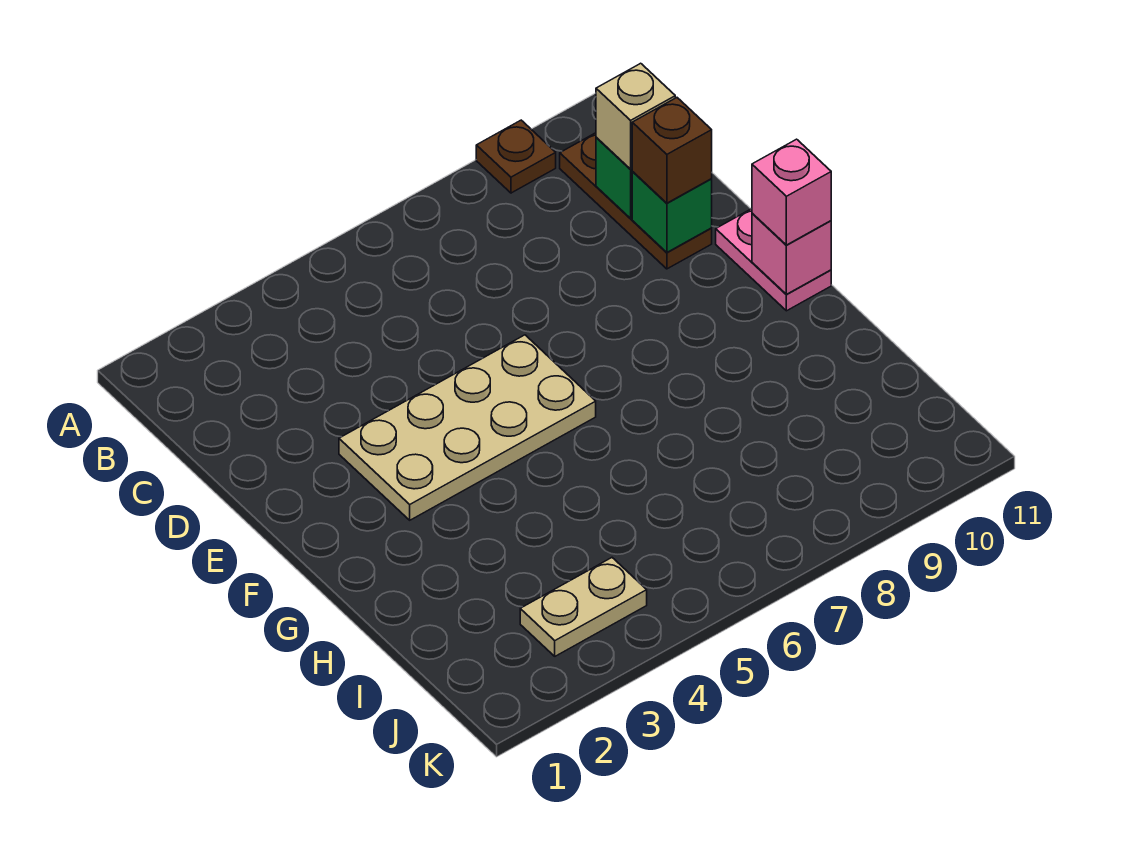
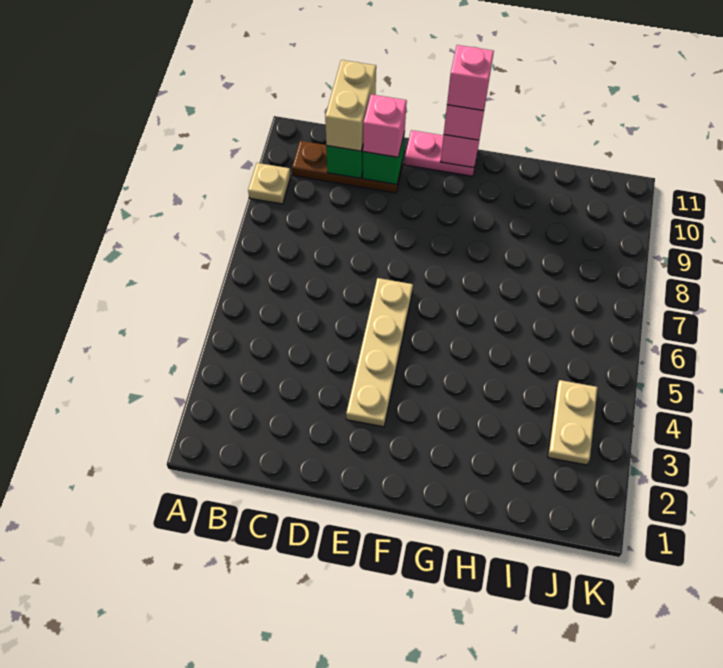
brown plate A9 level 1 -> tan plate A9 level 1
tan brick C10 level 3 -> tan brick C10:C11 level 3
brown brick D10 level 3 -> pink brick D10 level 3
tan plate E3:F6 level 1 -> tan plate E3:E6 level 1
none -> pink brick F11 level 4

